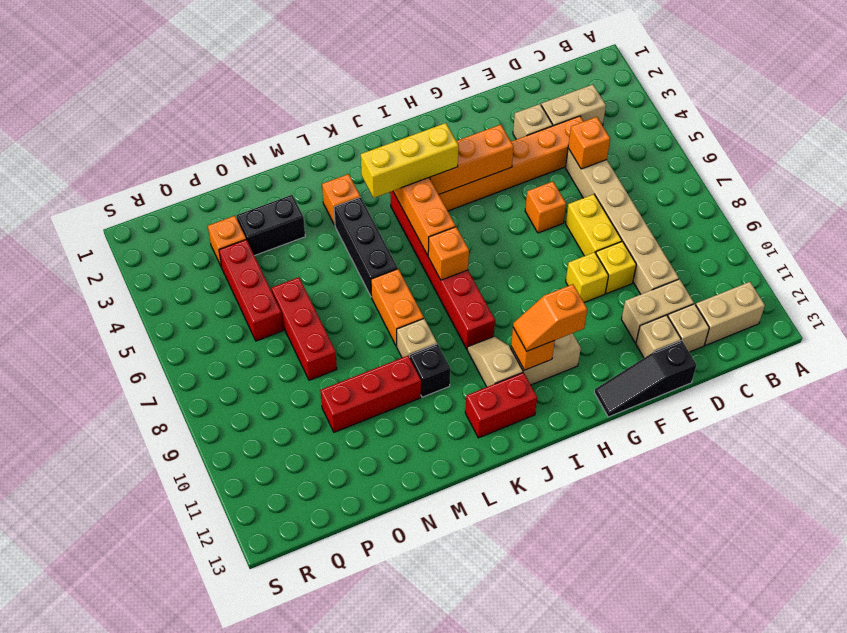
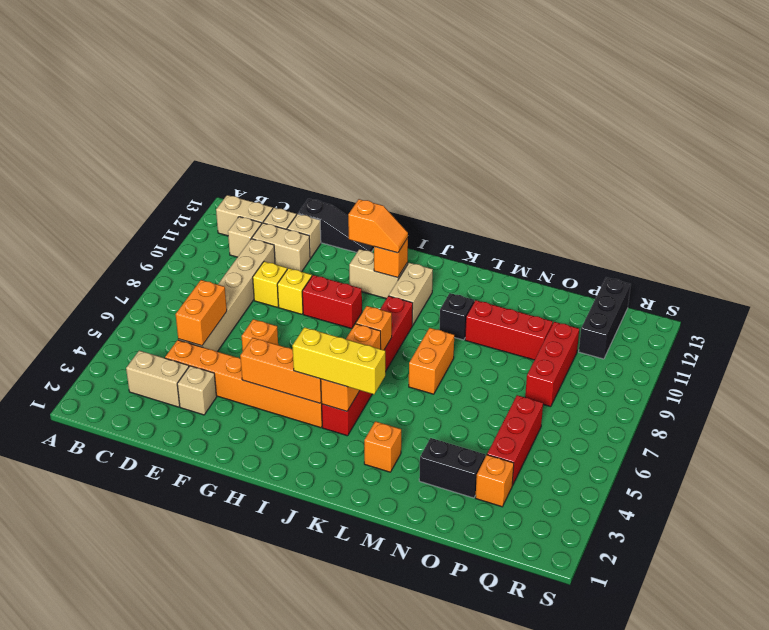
orange brick D5 level 2 -> orange brick D5:D6 level 2
yellow brick E7:E8 level 1 -> none
tan slope J10:J11 level 1 top 11 -> tan brick J10:J11 level 1
red brick J12:K12 level 1 -> red brick G9:H9 level 1
black brick L4:L6 level 1 -> black brick Q11:Q13 level 1
tan brick L9 level 1 -> tan brick C11 level 1
red brick O6:O8 level 1 -> red brick P8:P10 level 1

